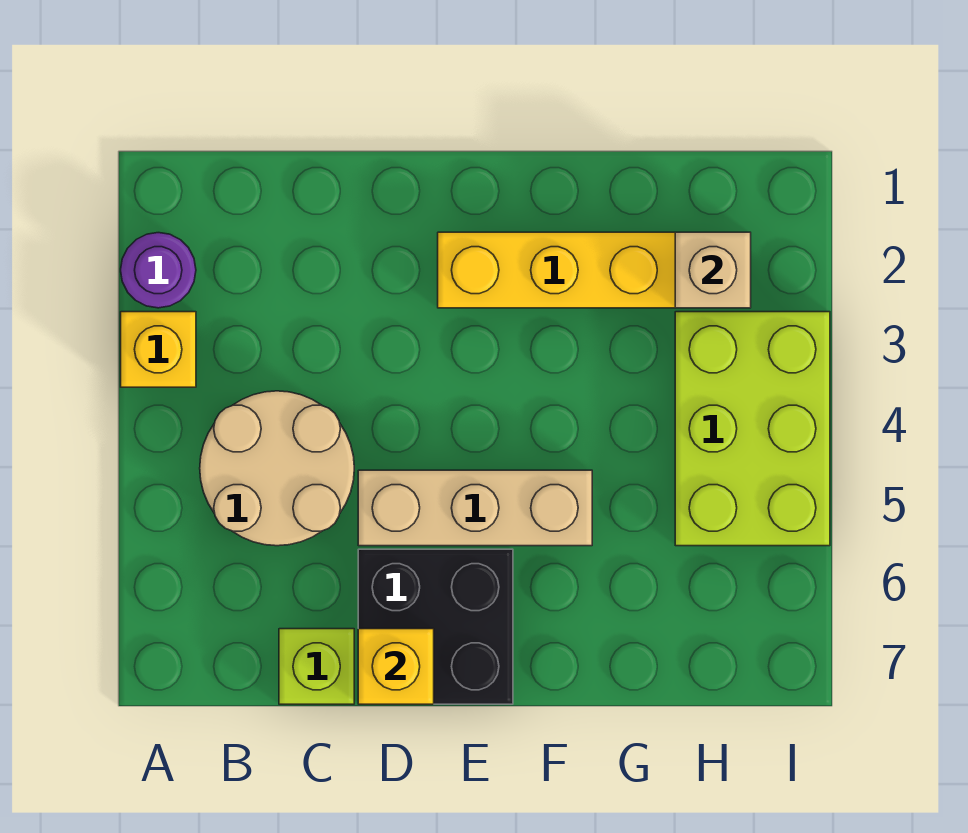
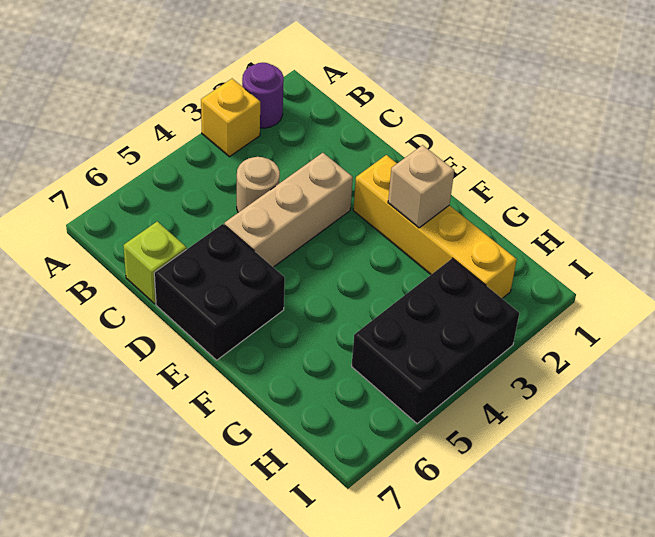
tan round brick B4:C5 level 1 -> tan round brick C4 level 1
tan brick D5:F5 level 1 -> tan brick D3:D5 level 1
yellow brick D7 level 2 -> none
tan brick H2 level 2 -> tan brick F2 level 2
lime brick H3:I5 level 1 -> black brick H3:I5 level 1

